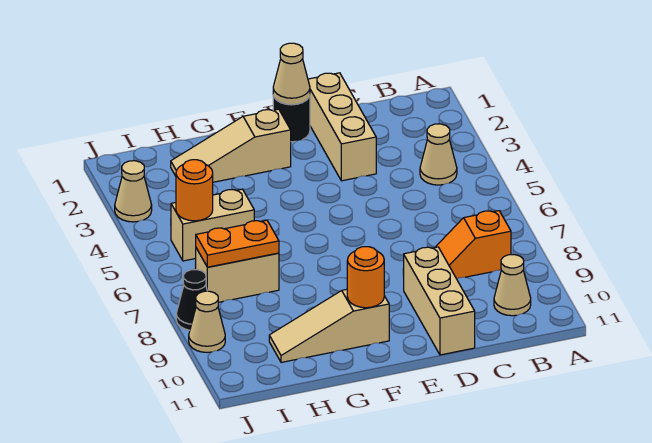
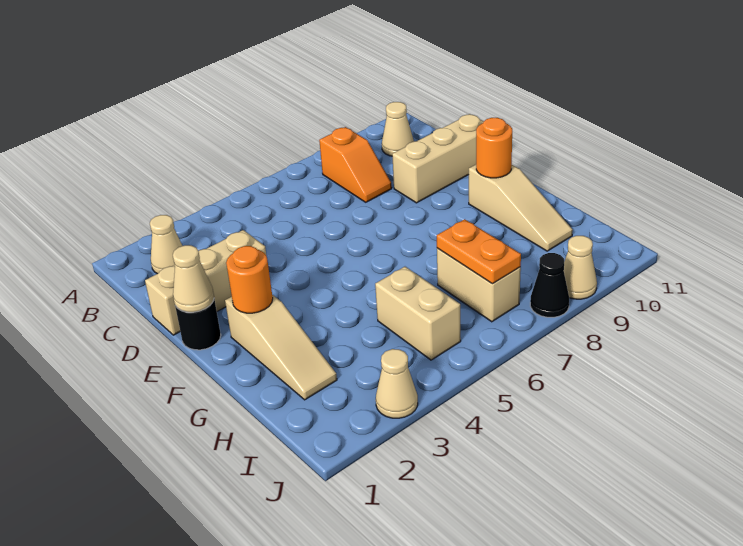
tan cone B4 level 1 -> tan cone B2 level 1
orange round brick I5 level 2 -> orange round brick F2 level 2

